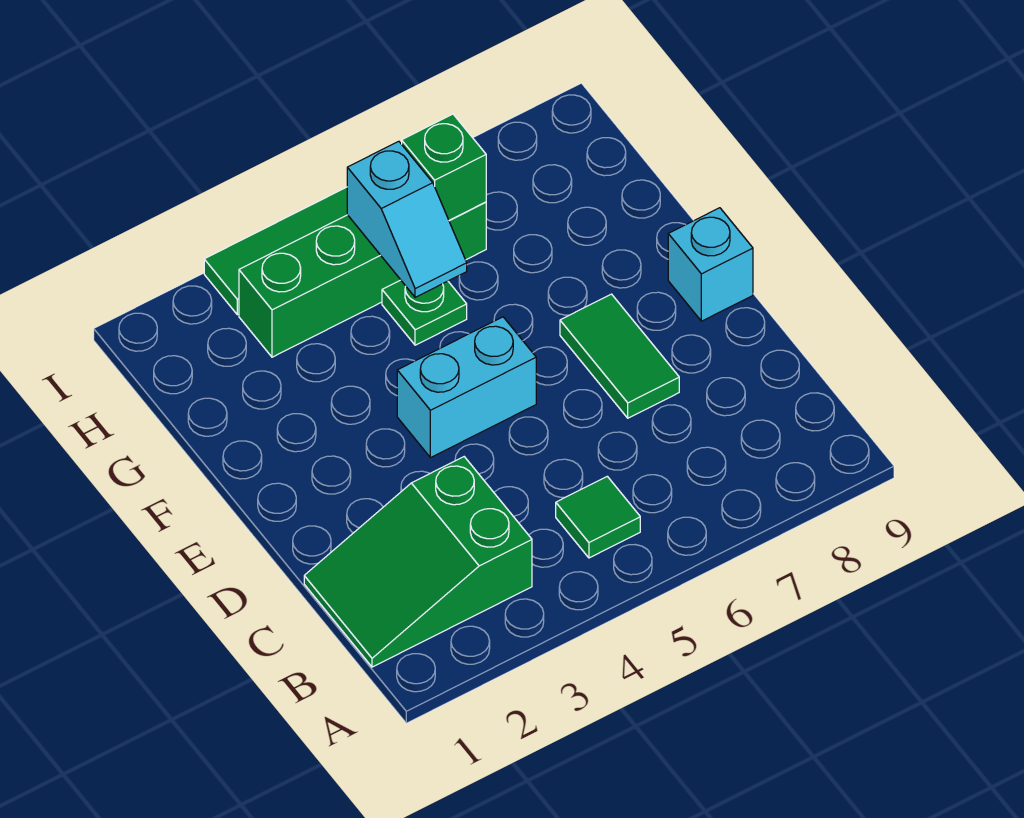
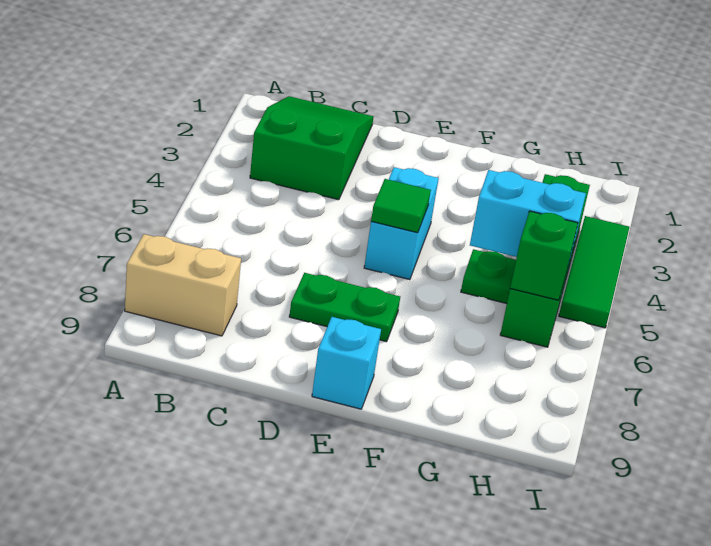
none -> tan brick A8:B8 level 1
green tile B5 level 1 -> green tile E5 level 2
green tile D7:E7 level 1 -> green plate D7:E7 level 1
cyan slope G5:H5 level 2 top H -> cyan brick G5:H5 level 2

